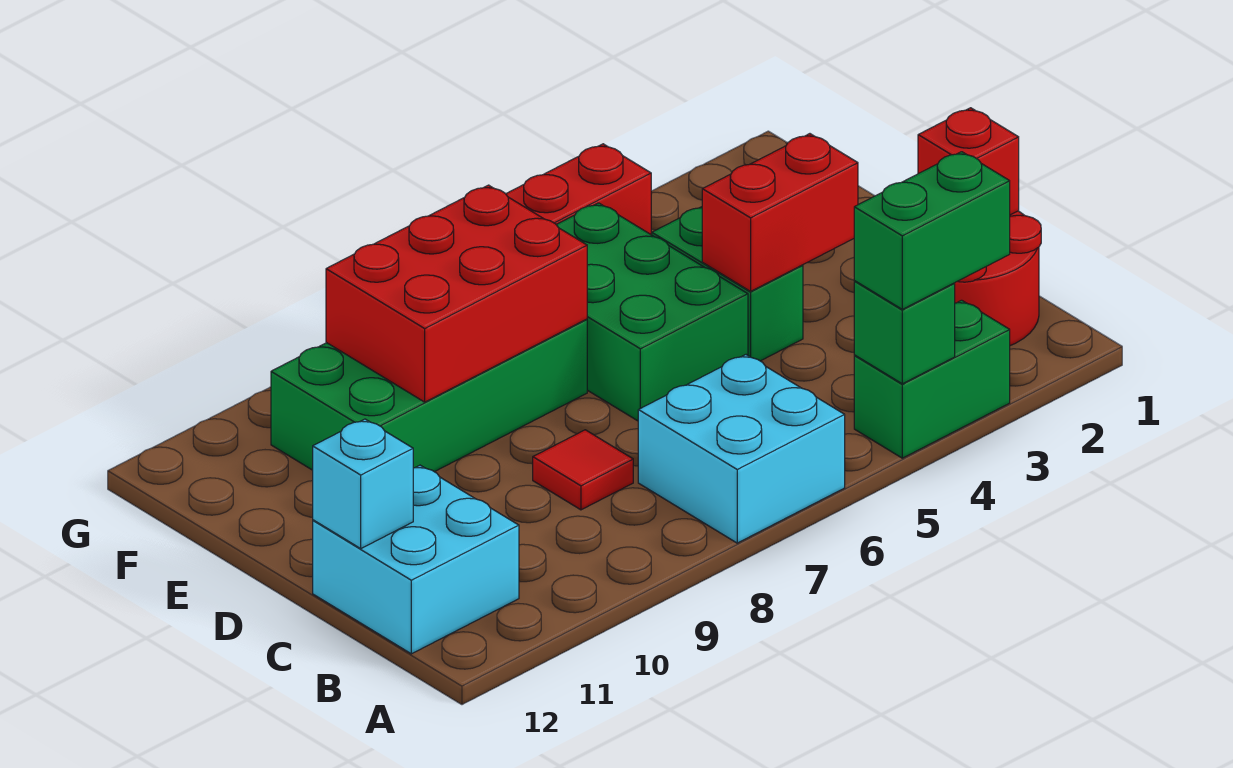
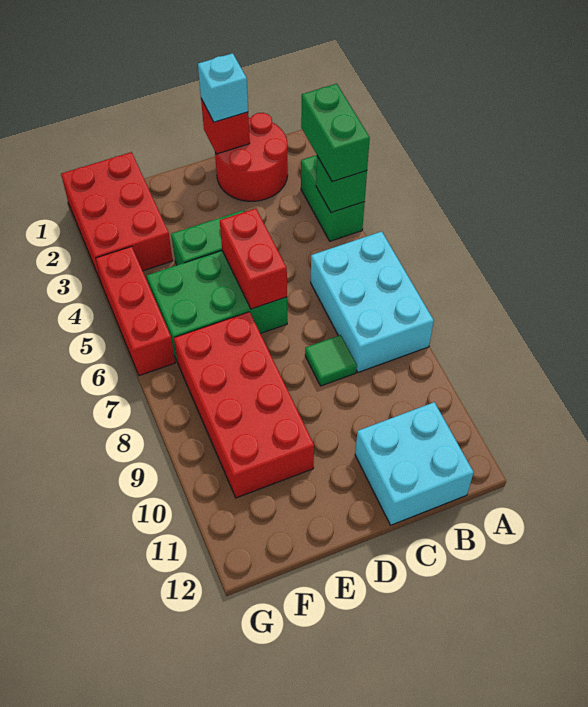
cyan brick A6:B7 level 1 -> cyan brick A6:B8 level 1
red tile C8 level 1 -> green tile C8 level 1
cyan brick C12 level 2 -> cyan brick C1 level 3
red brick D3:D4 level 2 -> red brick D5:D6 level 2
green brick E7:F10 level 1 -> red brick E7:F10 level 1
red brick E7:F9 level 2 -> red brick F1:G3 level 1

